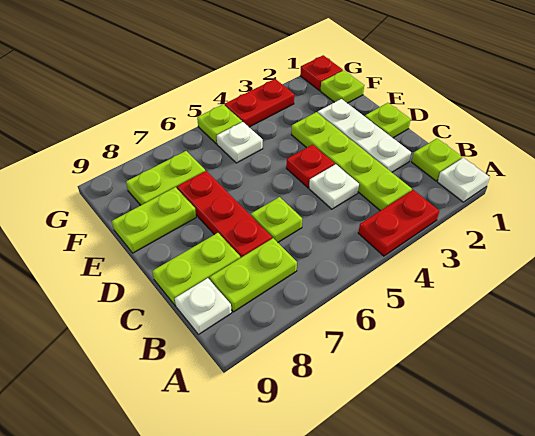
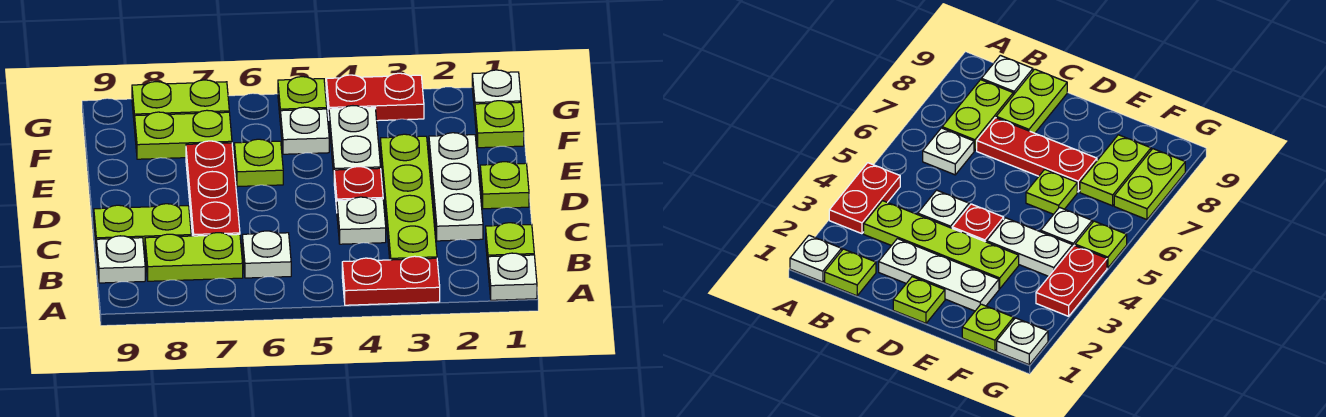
none -> white plate B6 level 1
lime plate C6 level 1 -> lime plate E6 level 1
none -> white plate E4:F4 level 1
lime plate E8:E9 level 1 -> lime plate G7:G8 level 1
red plate G1 level 1 -> white plate G1 level 1

